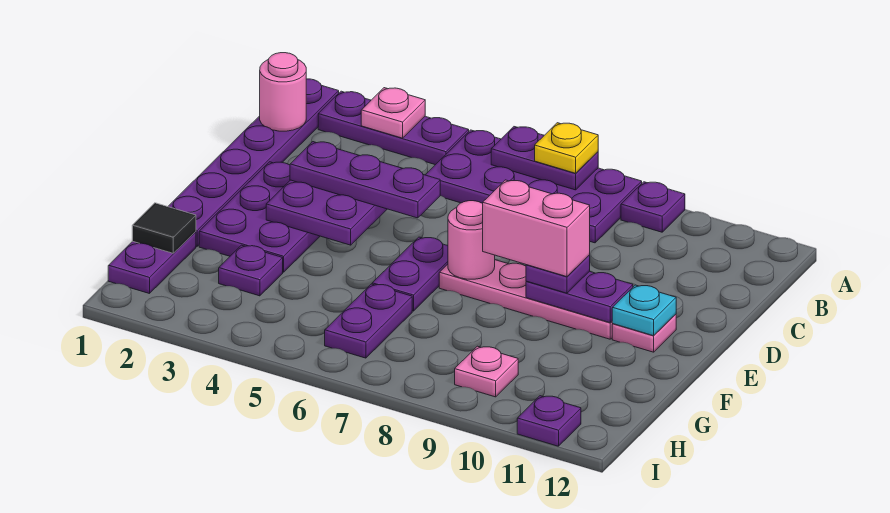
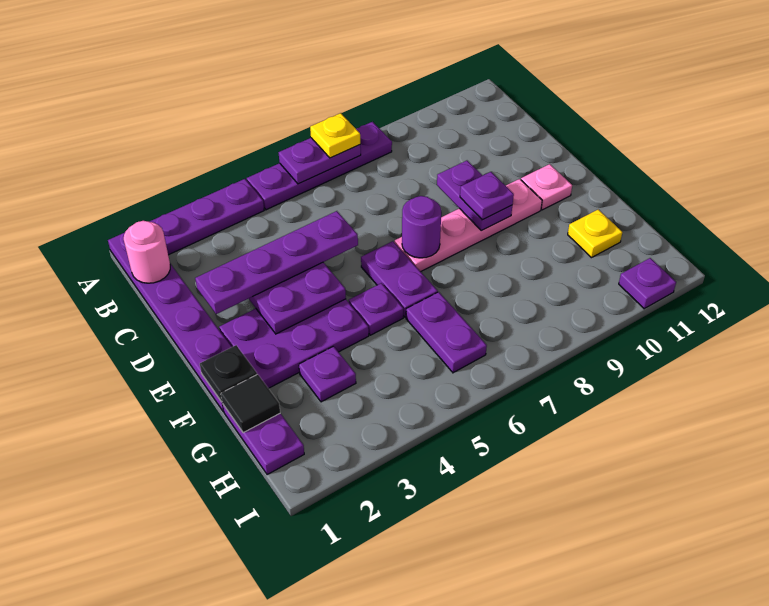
pink plate A3 level 2 -> none
purple plate A5:B8 level 1 -> purple plate A5:A8 level 1
purple plate A9 level 1 -> purple plate F5 level 1
purple plate D2:F3 level 1 -> purple plate E2:F4 level 1
purple plate D3:D5 level 3 -> purple plate D2:D5 level 3
pink round brick E7 level 2 -> purple round brick E7 level 2
pink brick E8:E9 level 4 -> none
purple plate E9:E10 level 2 -> purple plate D9:E9 level 2
cyan plate E11 level 2 -> none
none -> black plate F1 level 2
none -> yellow plate G11 level 1
pink plate H9 level 1 -> none

